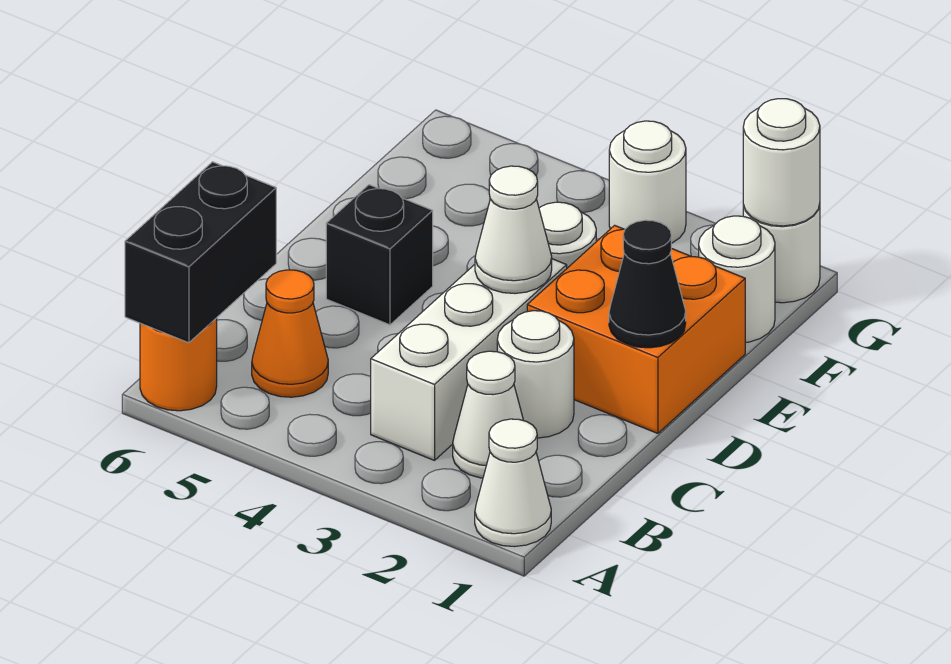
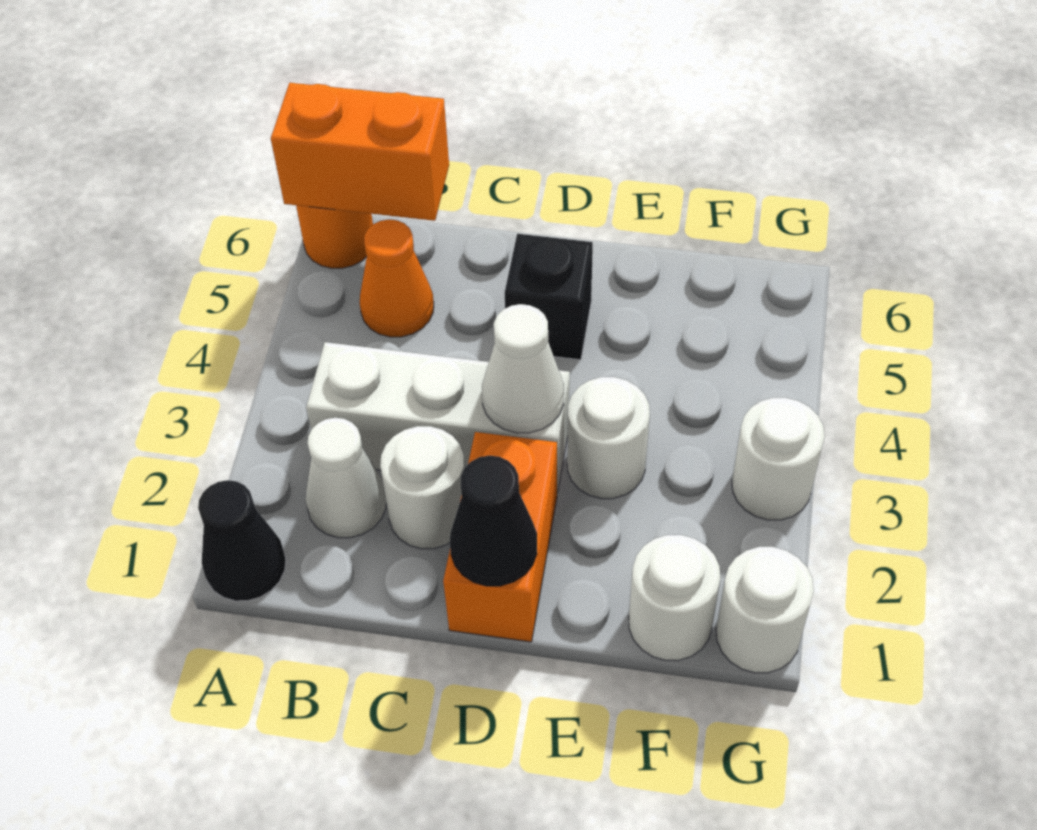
white cone A1 level 1 -> black cone A1 level 1
black brick A6:B6 level 2 -> orange brick A6:B6 level 2
orange brick D1:E2 level 1 -> orange brick D1:D2 level 1
white round brick G1 level 2 -> none

